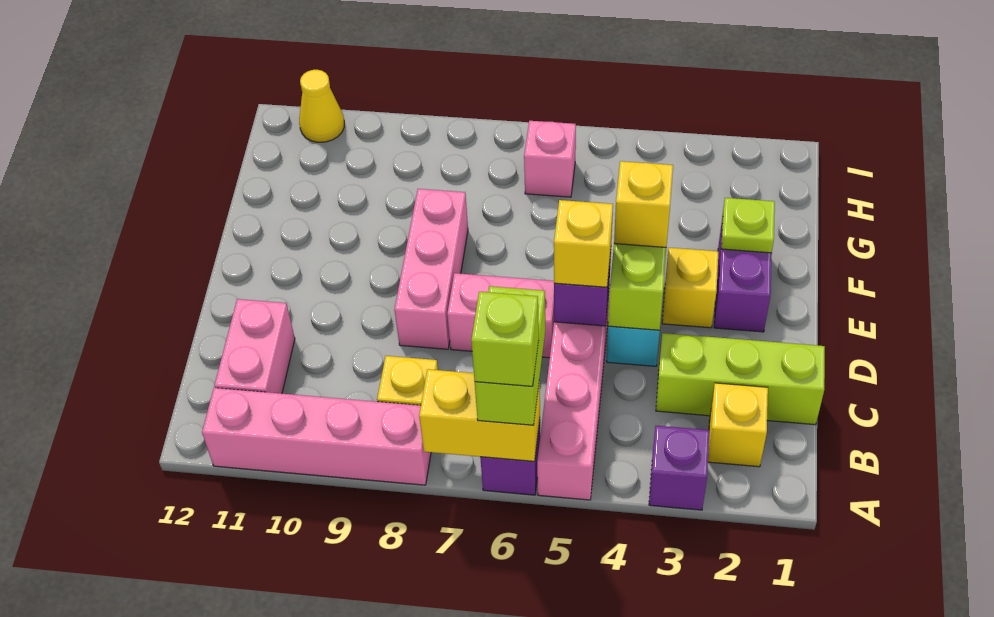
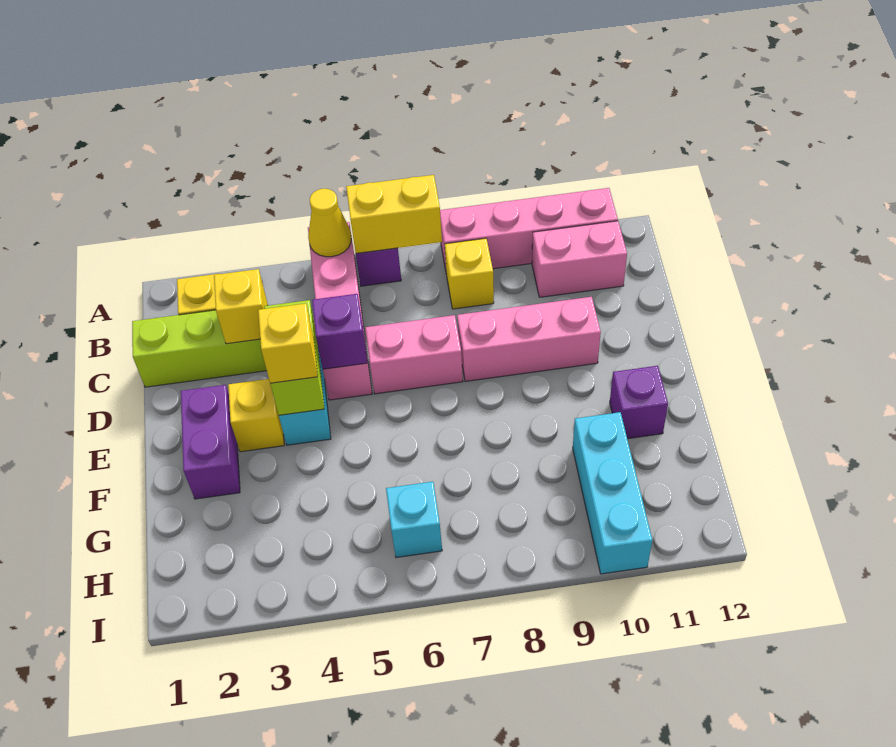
purple brick A3 level 1 -> purple brick F11 level 1
lime brick A6:B6 level 3 -> none
lime brick A6 level 4 -> none
pink brick B11:C11 level 1 -> pink brick B10:B11 level 1
yellow brick D5 level 3 -> yellow brick C3 level 2
pink brick D8:F8 level 1 -> pink brick D8:D10 level 1
lime plate F2 level 2 -> none
none -> cyan brick G10:I10 level 1
pink brick H6 level 1 -> cyan brick H6 level 1
yellow cone I11 level 1 -> yellow cone A5 level 2

